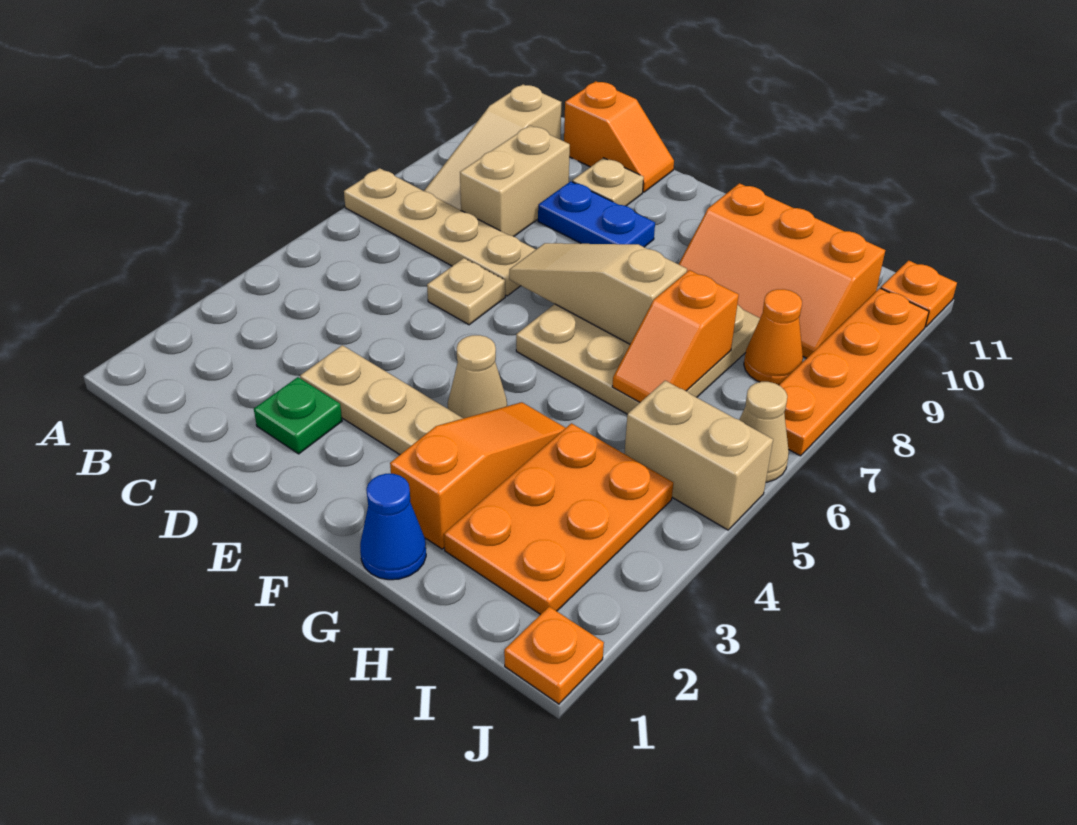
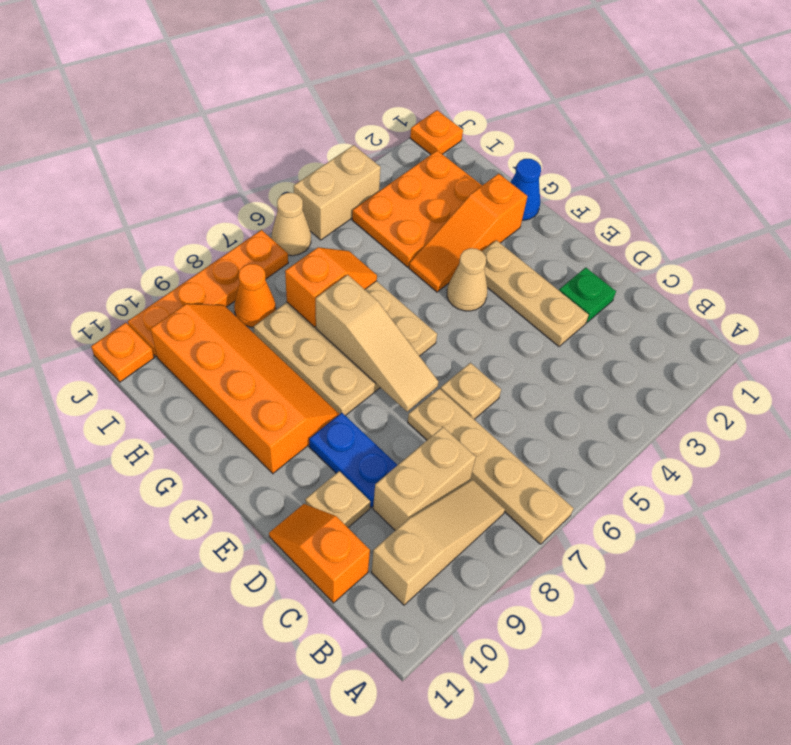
orange slope G9:I10 level 1 top 10 -> orange slope F9:I10 level 1 top 10
tan brick I5:J5 level 1 -> tan brick J4:J5 level 1

